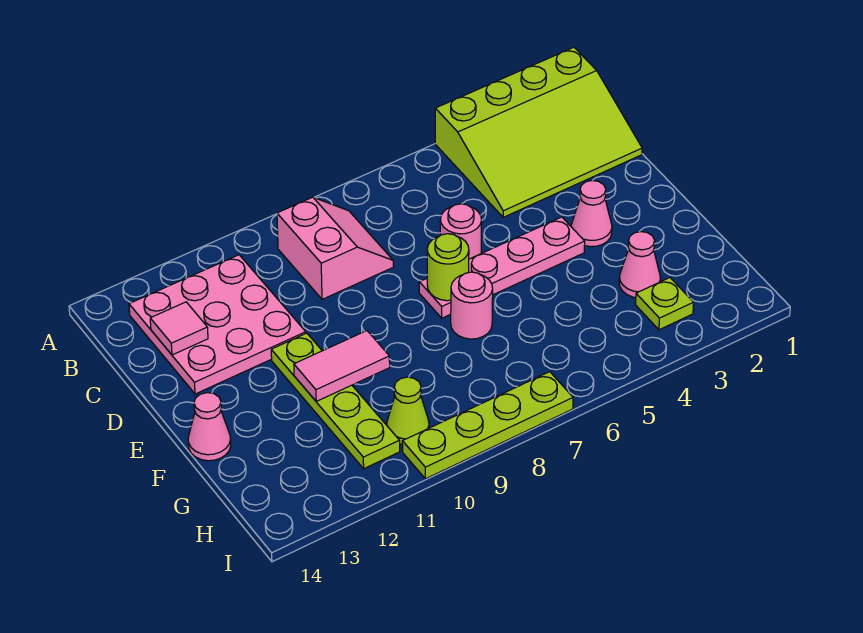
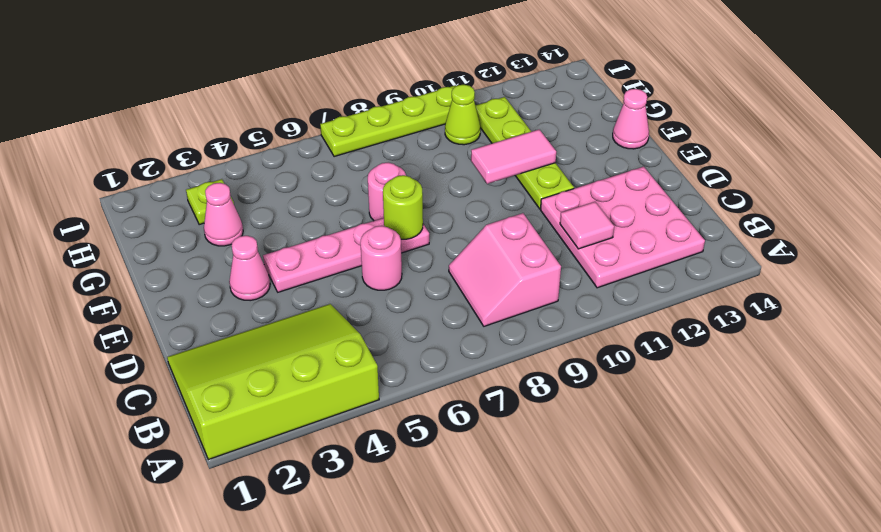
pink tile C13 level 2 -> pink tile C11 level 2

